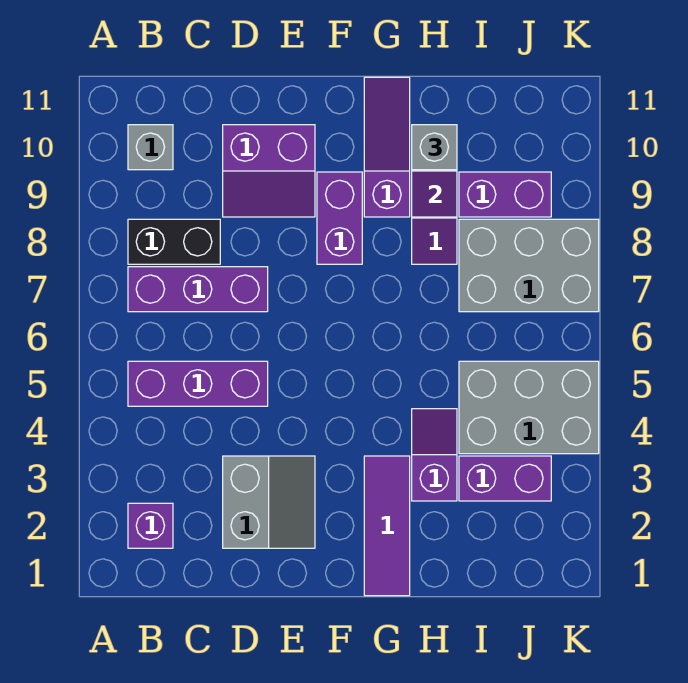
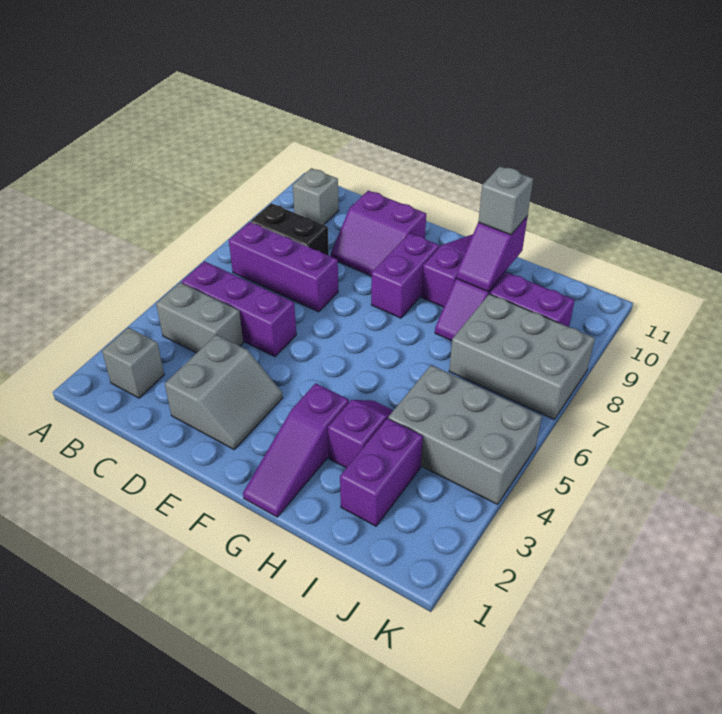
purple brick B2 level 1 -> grey brick B2 level 1
none -> grey brick B4:C4 level 1
purple tile G1:G3 level 1 -> purple slope G1:G3 level 1 top 3
purple brick I3:J3 level 1 -> purple brick I2:I3 level 1

